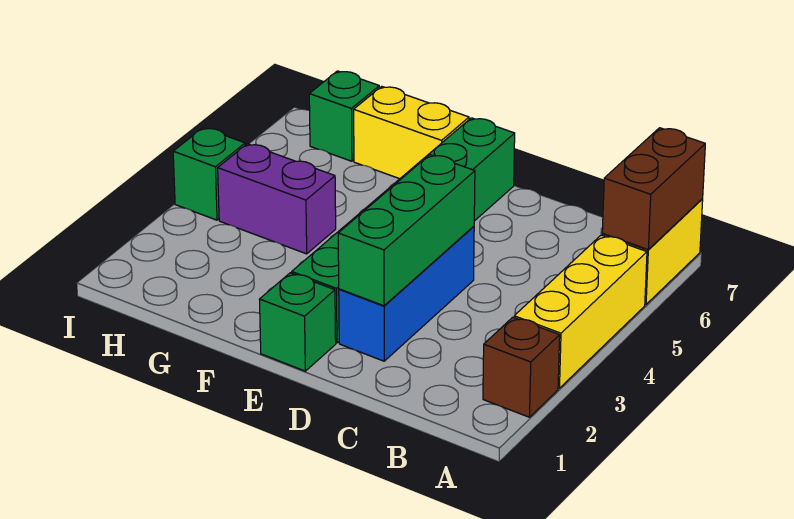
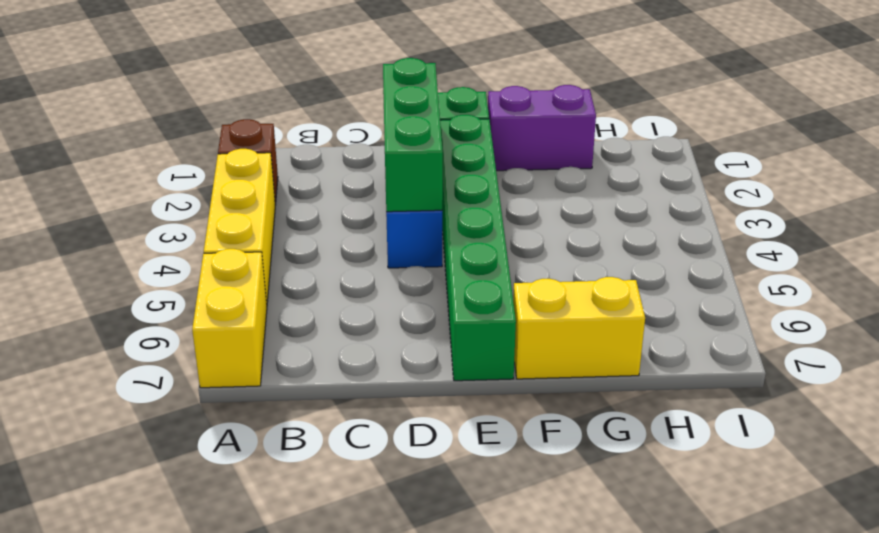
brown brick A6:A7 level 2 -> none
purple brick G4:H4 level 1 -> purple brick F1:G1 level 1
green brick H7 level 1 -> none
green brick I4 level 1 -> none

